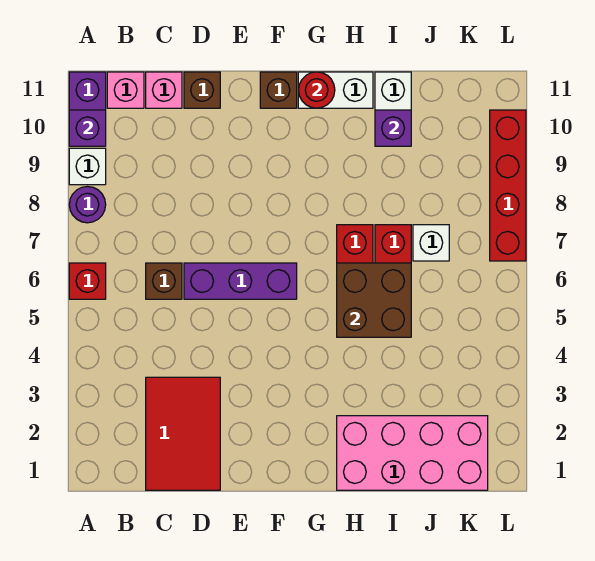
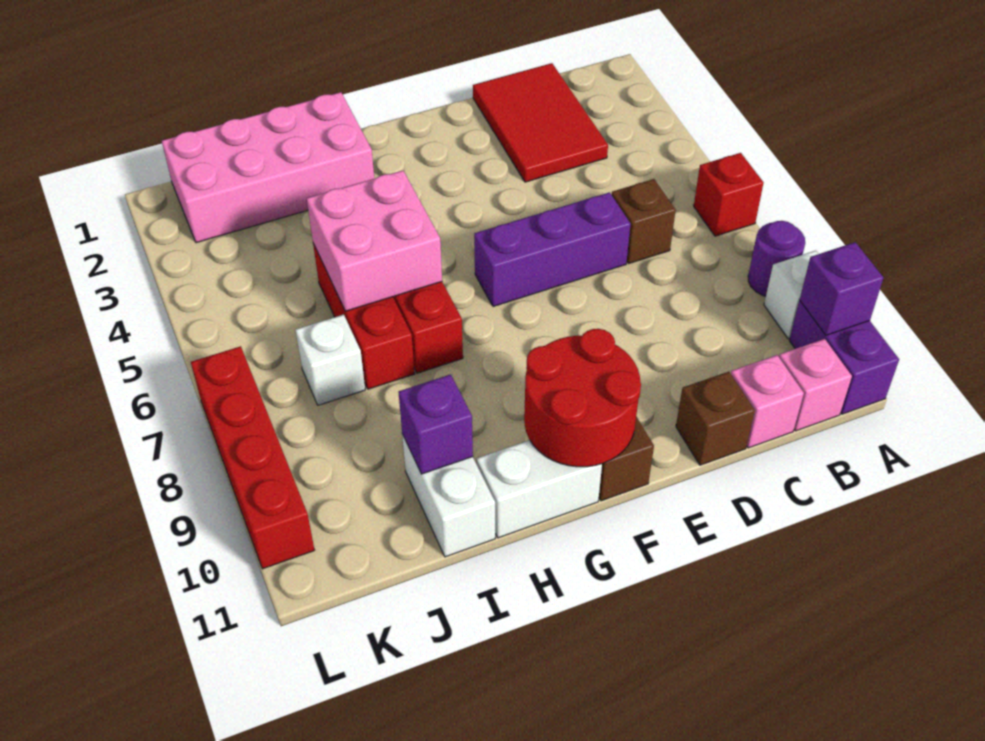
red round brick G11 level 2 -> red round brick F10:G11 level 2
brown brick H5:I6 level 2 -> pink brick H5:I6 level 2

